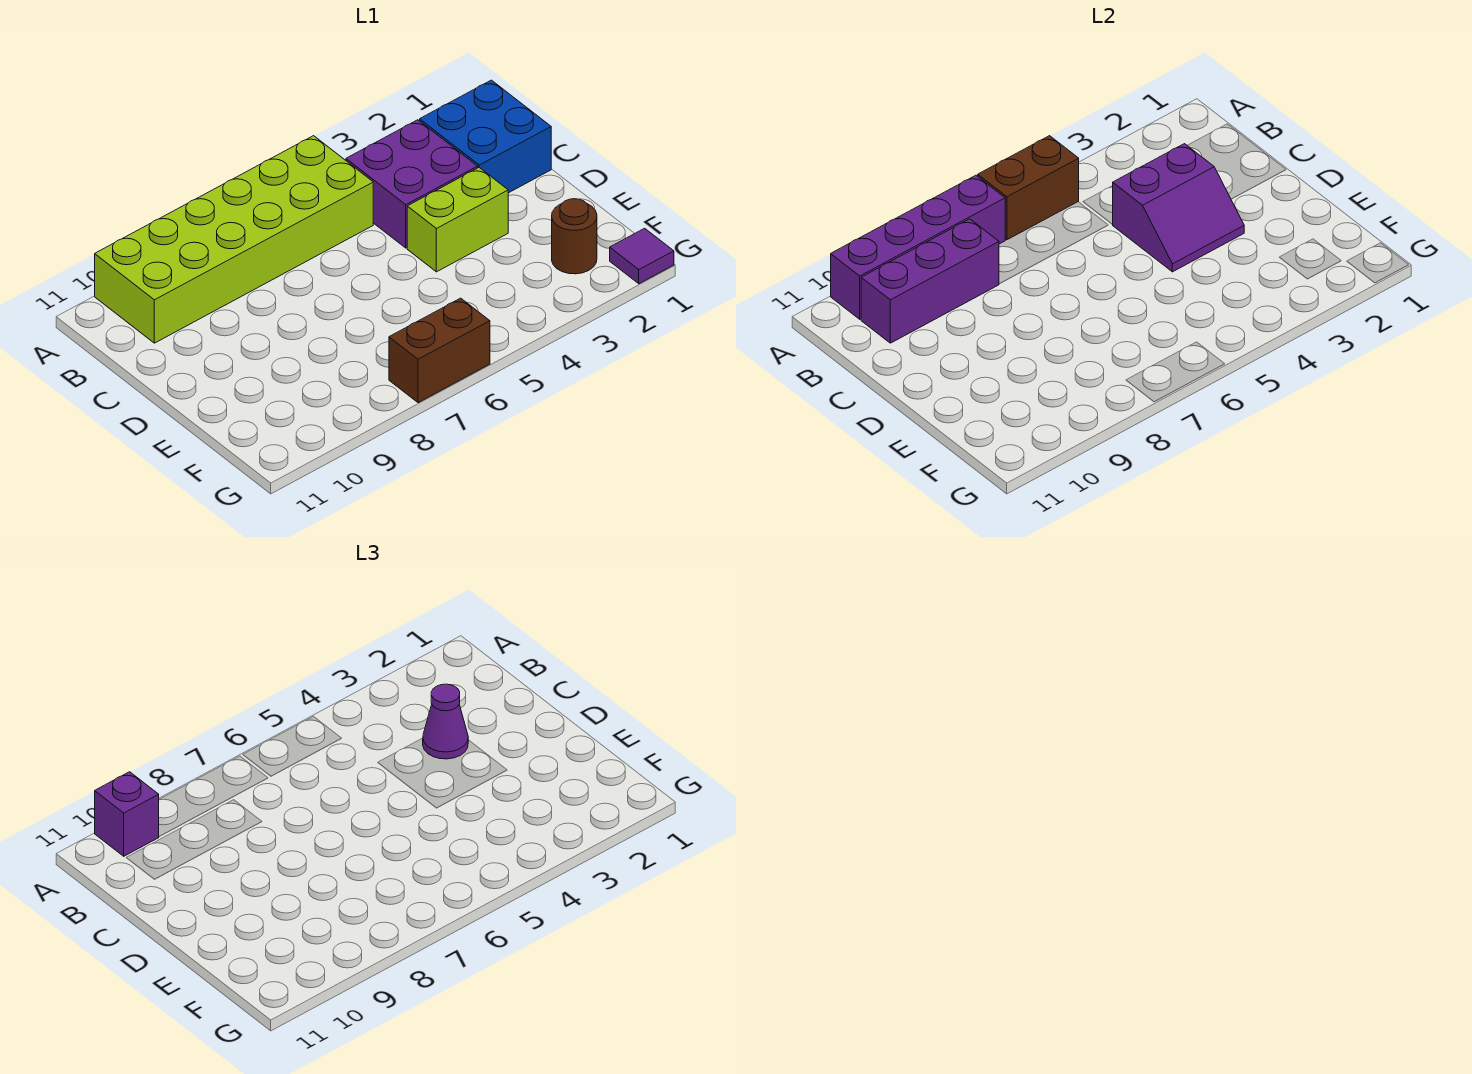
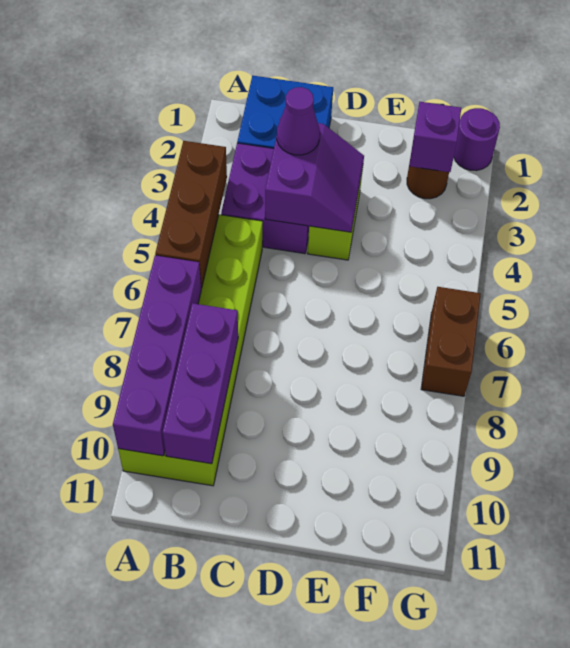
brown brick A5:A6 level 2 -> brown brick A4:A6 level 2
purple brick A10 level 3 -> purple brick F2 level 2
purple tile G1 level 1 -> purple round brick G1 level 1

